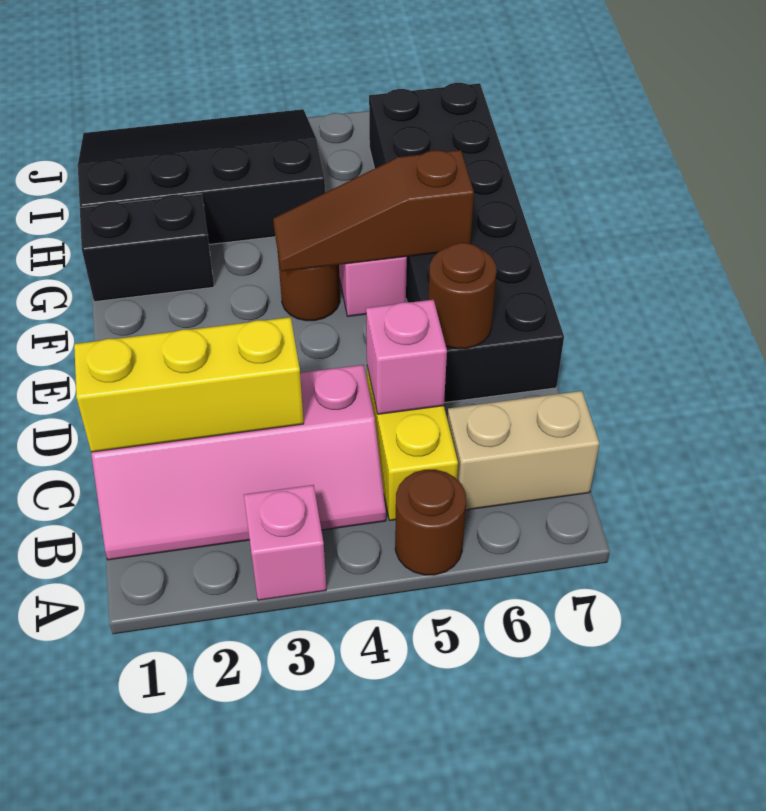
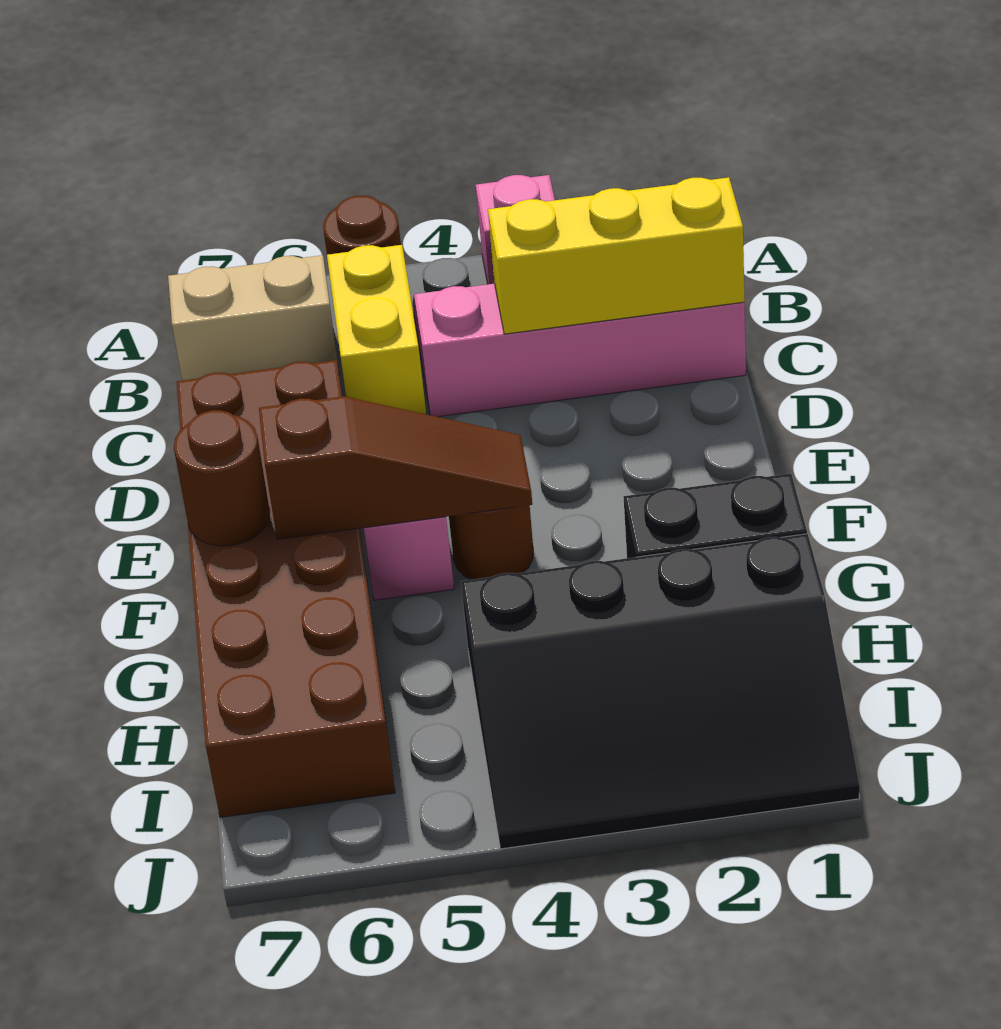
pink brick C5 level 2 -> none
black brick D6:I7 level 1 -> brown brick D6:I7 level 1
brown round brick D6 level 2 -> brown round brick F7 level 2

